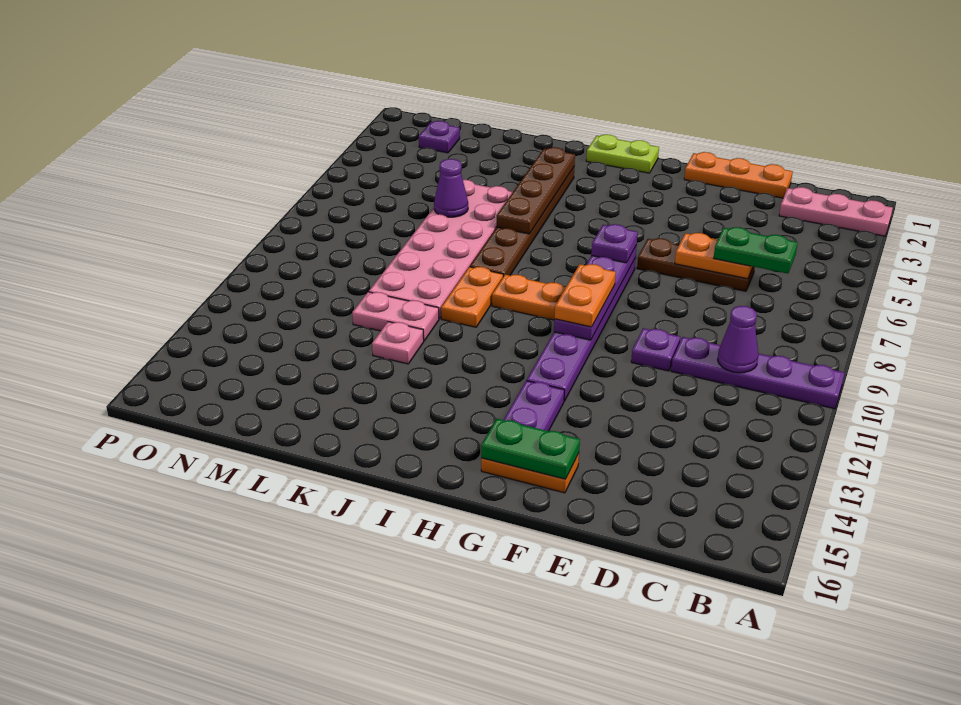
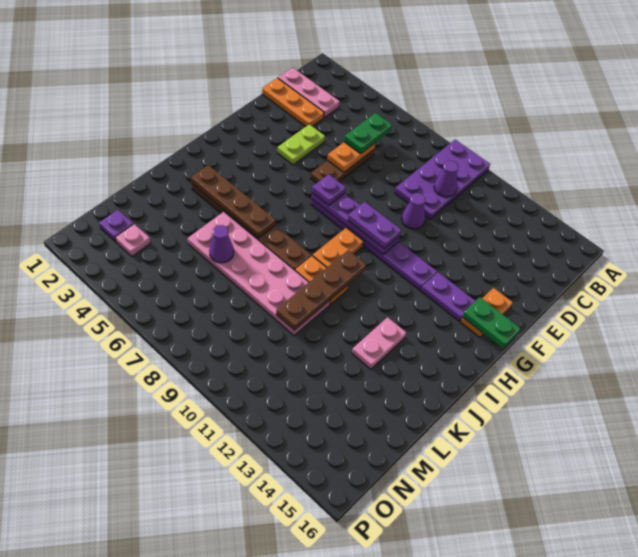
pink plate A2:C2 level 1 -> pink plate C1:C3 level 1
purple plate A10:D10 level 1 -> purple plate A9:D10 level 1
orange plate D1:F1 level 1 -> orange plate D1:D3 level 1
purple plate E10 level 1 -> purple cone E10 level 1
green plate F15:G15 level 2 -> green plate G15:G16 level 2
orange plate G9:G10 level 3 -> purple plate G9:G10 level 3
lime plate H1:I1 level 1 -> lime plate E4:F4 level 1
none -> brown plate I10:L10 level 2
pink plate K11:L11 level 1 -> pink plate J13:K13 level 1
pink plate K12 level 1 -> pink plate N3 level 1

